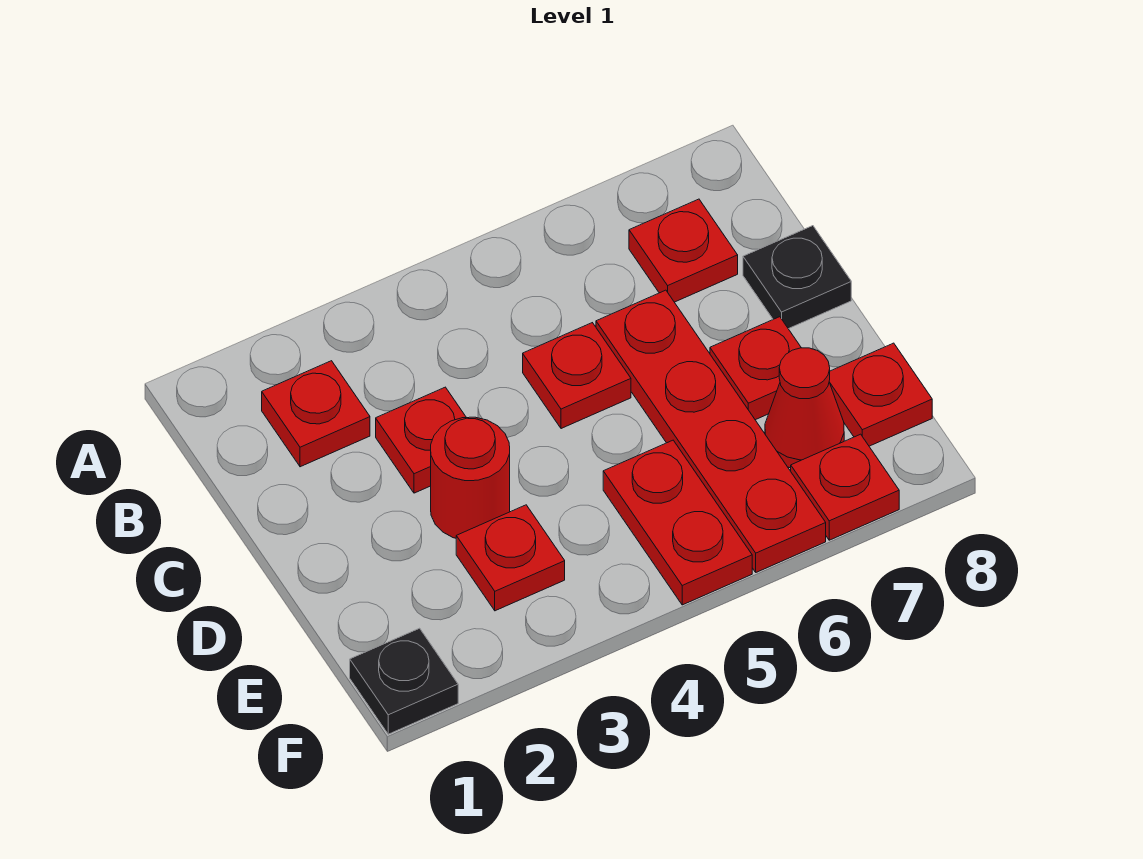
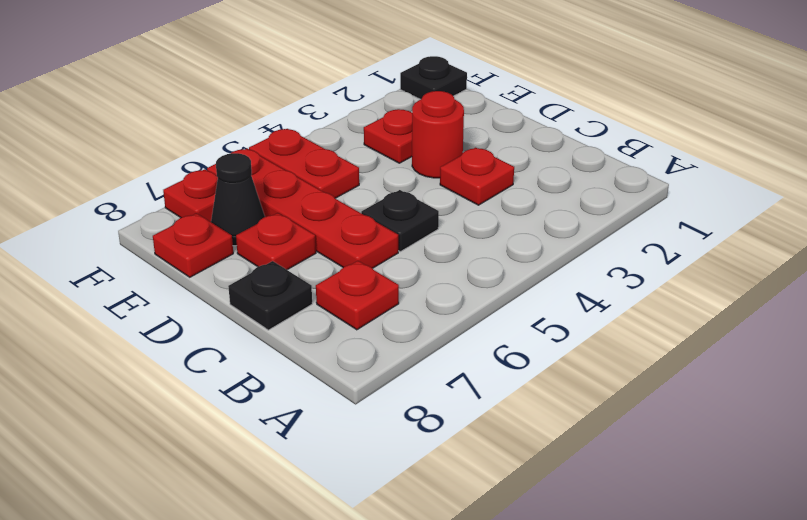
red plate B2 level 1 -> none
red plate C5 level 1 -> black plate C5 level 1
red cone E7 level 1 -> black cone E7 level 1

